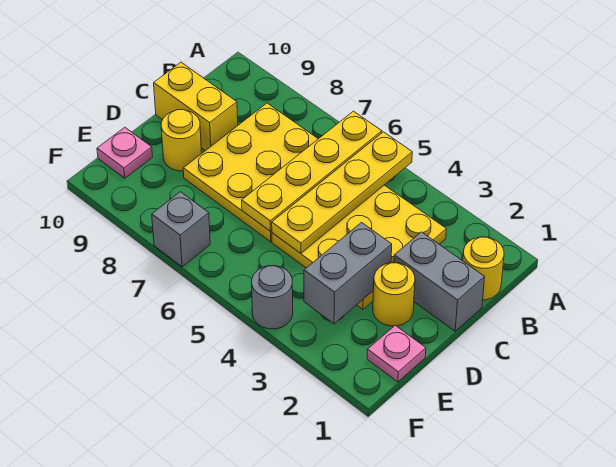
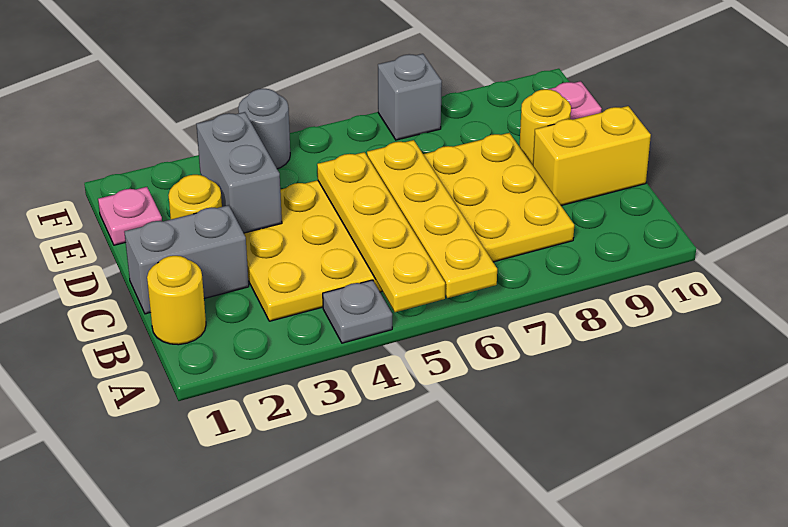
none -> grey plate A4 level 1

